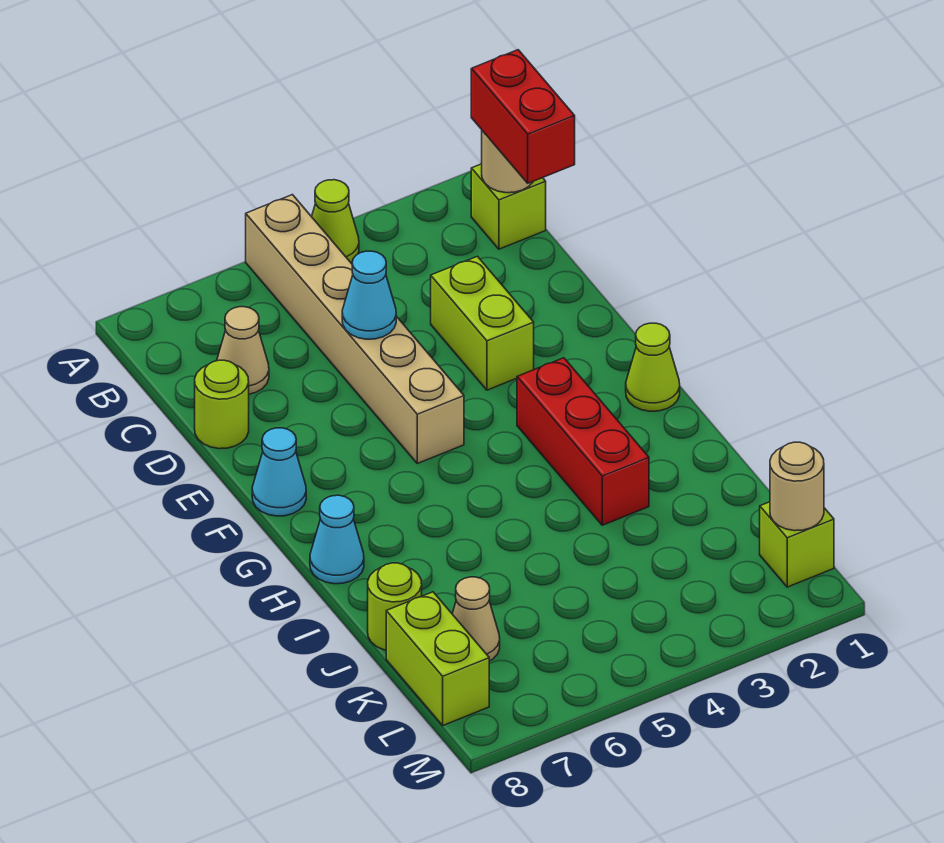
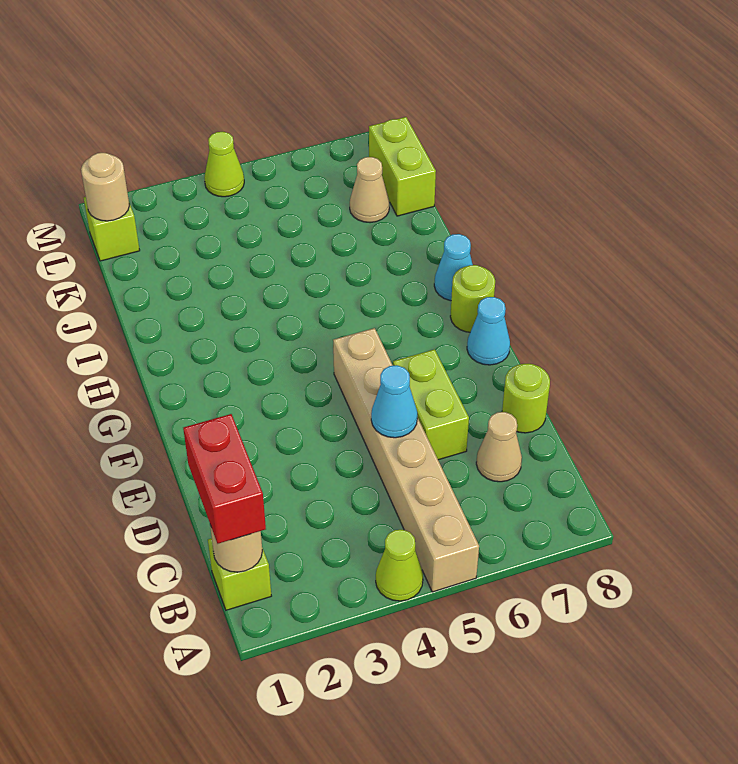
lime brick D3:E3 level 1 -> lime brick D6:E6 level 1
lime cone G1 level 1 -> lime cone M4 level 1
red brick G3:I3 level 1 -> none
lime round brick J8 level 1 -> lime round brick G8 level 1

